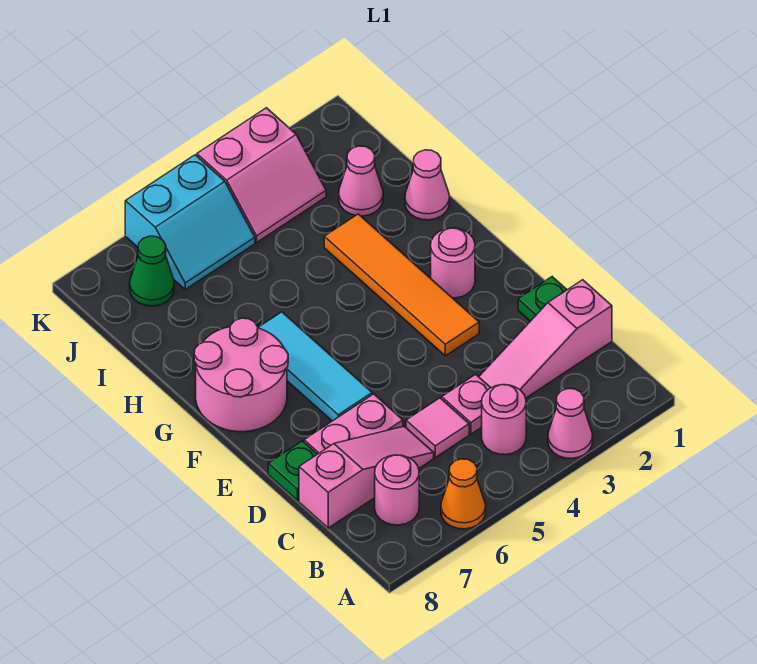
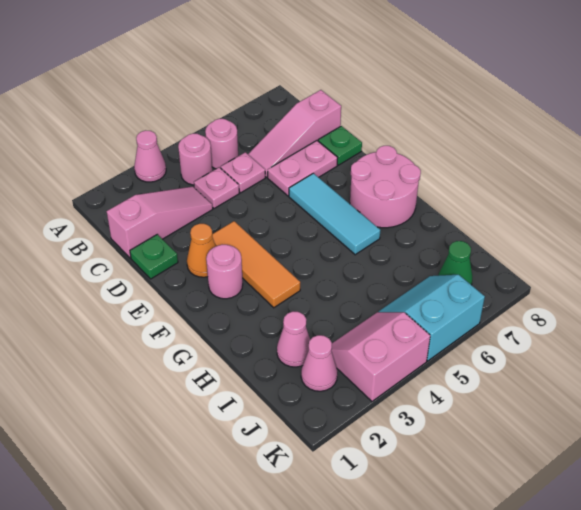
orange cone A6 level 1 -> orange cone E2 level 1
pink round brick B7 level 1 -> pink round brick B5 level 1
pink tile C5 level 1 -> pink plate C5 level 1
orange tile E3:H3 level 1 -> orange tile E3:G3 level 1
pink cone H1 level 1 -> pink cone J2 level 1

